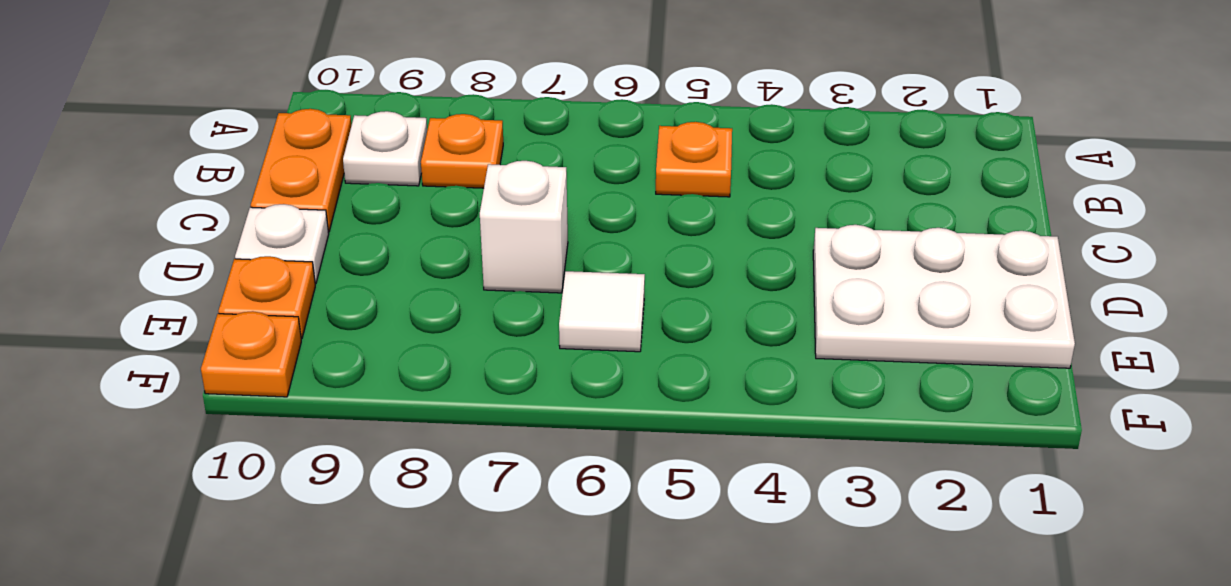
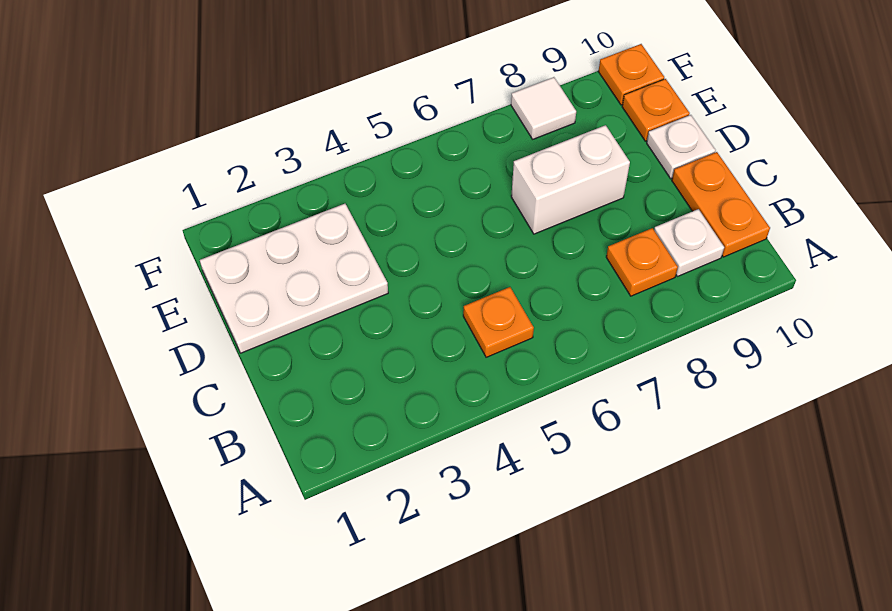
white brick D7 level 1 -> white brick D7:D8 level 1
white tile E6 level 1 -> white tile F8 level 1

